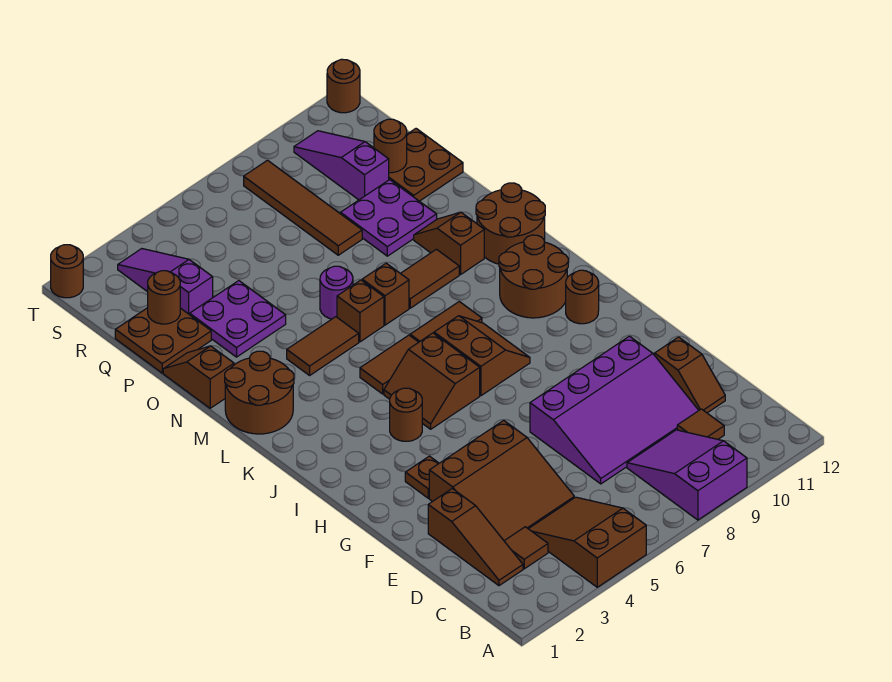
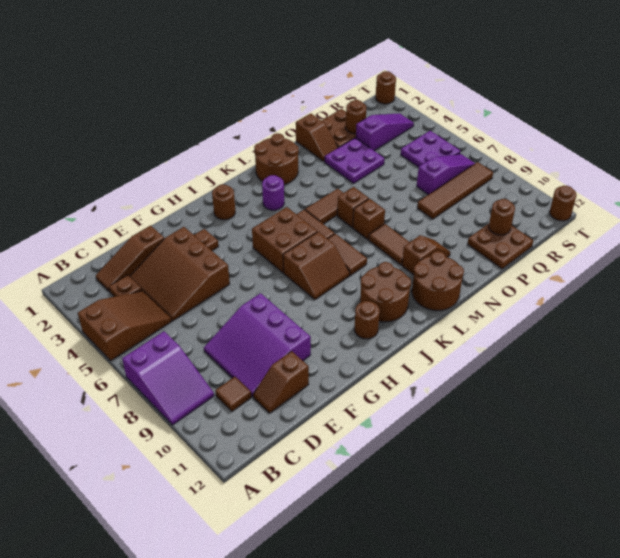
purple slope A8:C9 level 1 top A -> purple slope A7:B9 level 1 top 7
brown tile C3 level 1 -> brown plate C3 level 1
purple slope D7:F10 level 1 top F -> purple slope D8:F10 level 1 top F
brown round brick I4 level 1 -> brown round brick I2 level 1
brown slope I5:J6 level 1 top 6 -> brown brick I5:J6 level 1
brown tile M4:M5 level 1 -> brown tile L5:M5 level 1
brown slope N1:O1 level 1 top N -> brown slope O1:O2 level 1 top 1
purple round brick N6 level 1 -> purple round brick K3 level 1
purple plate O9:P10 level 1 -> purple plate R5:S6 level 1
purple slope Q10:S10 level 1 top Q -> purple slope Q7:S7 level 1 top Q

